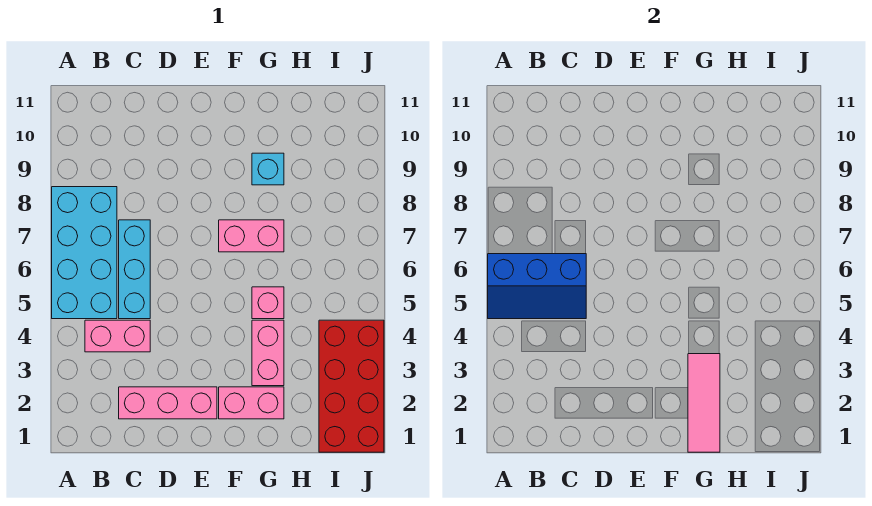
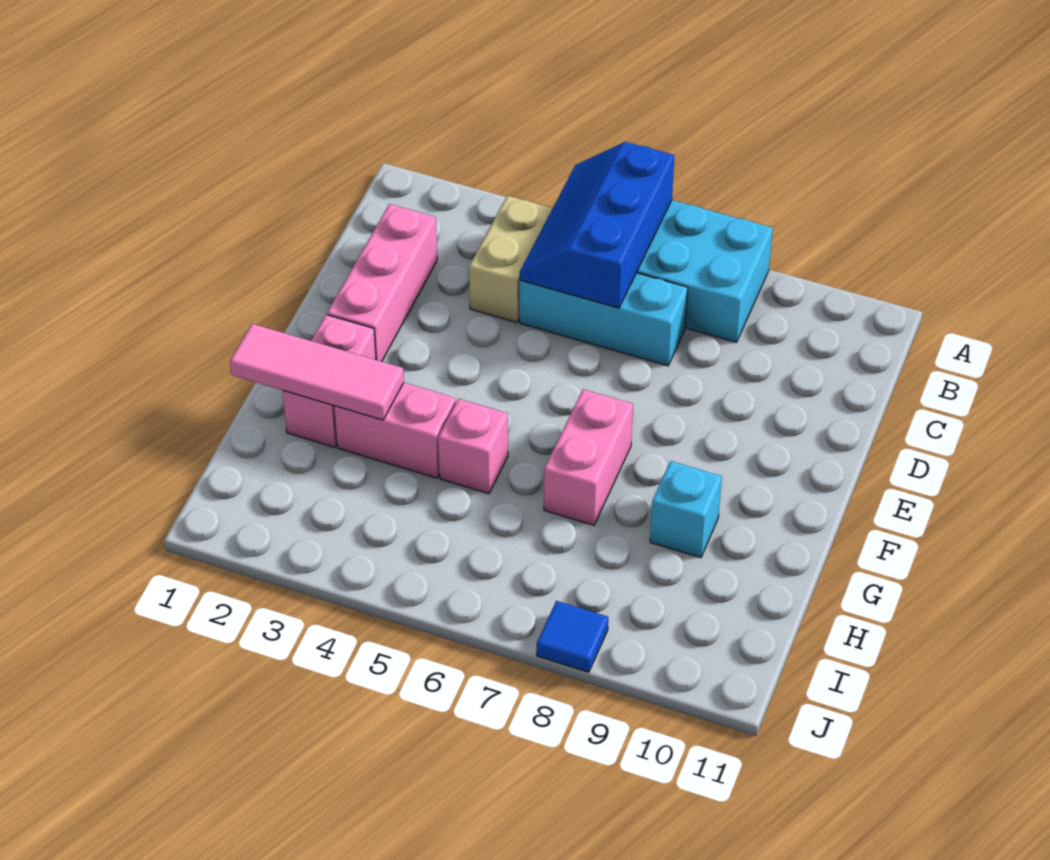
pink brick B4:C4 level 1 -> tan brick B4:C4 level 1
red brick I1:J4 level 1 -> none
none -> blue tile J8 level 1

